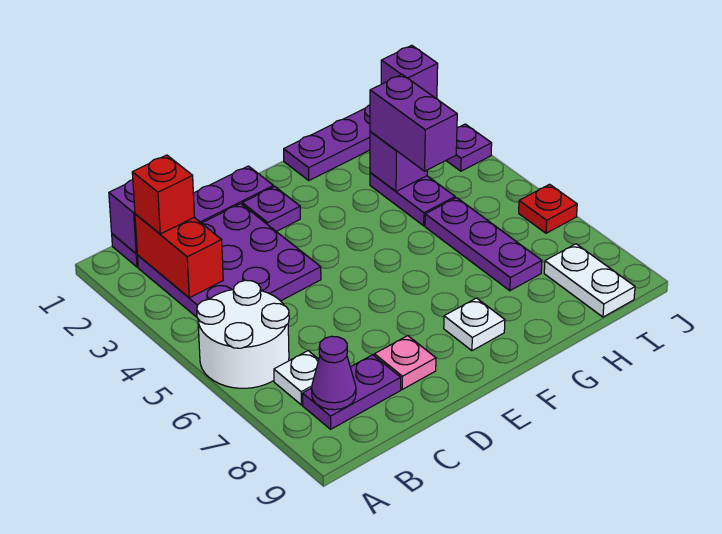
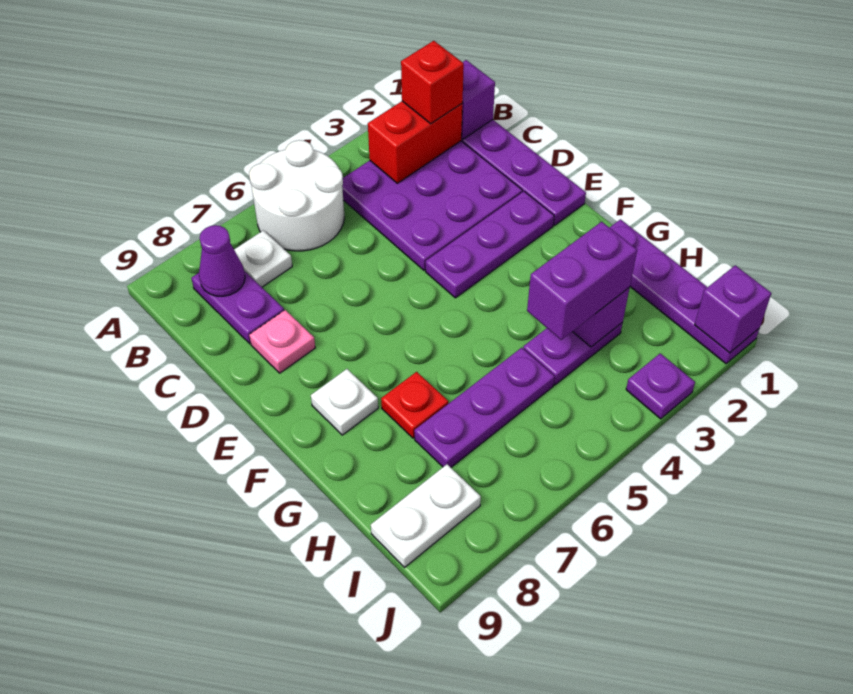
purple plate E2 level 1 -> purple plate E2:E4 level 1
red plate J6 level 1 -> red plate G7 level 1

